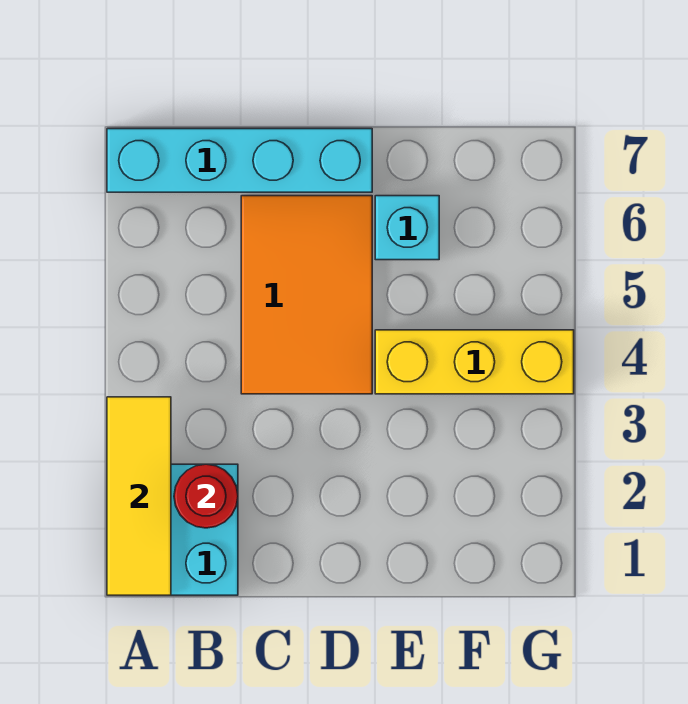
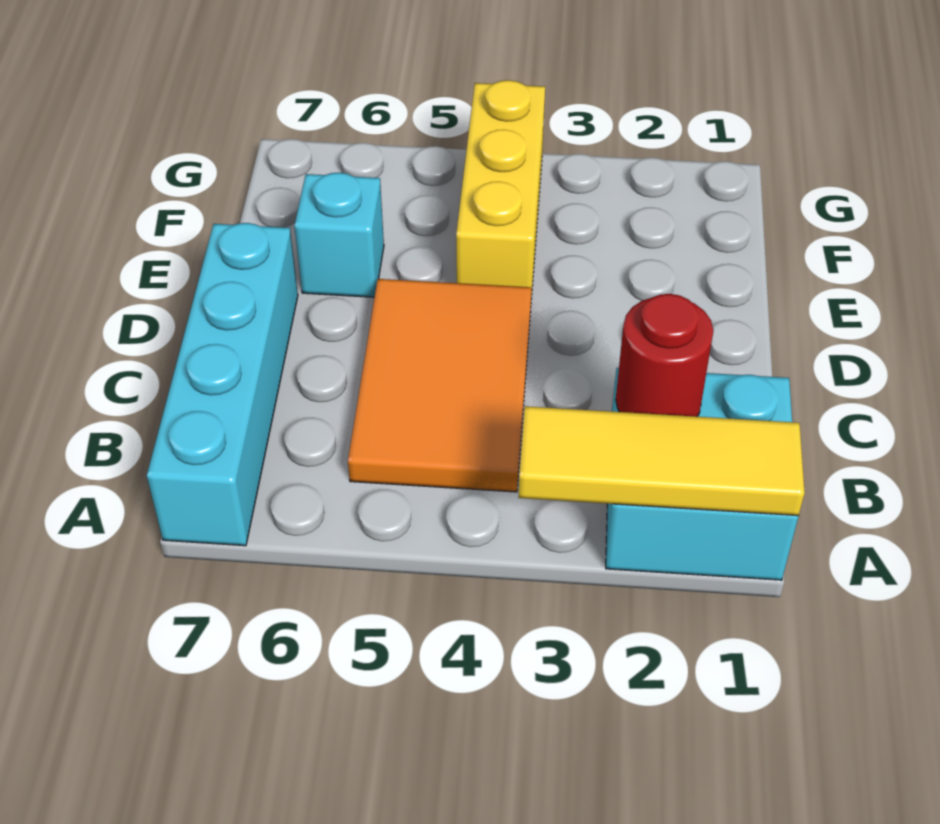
orange tile C4:D6 level 1 -> orange tile B4:D5 level 1

